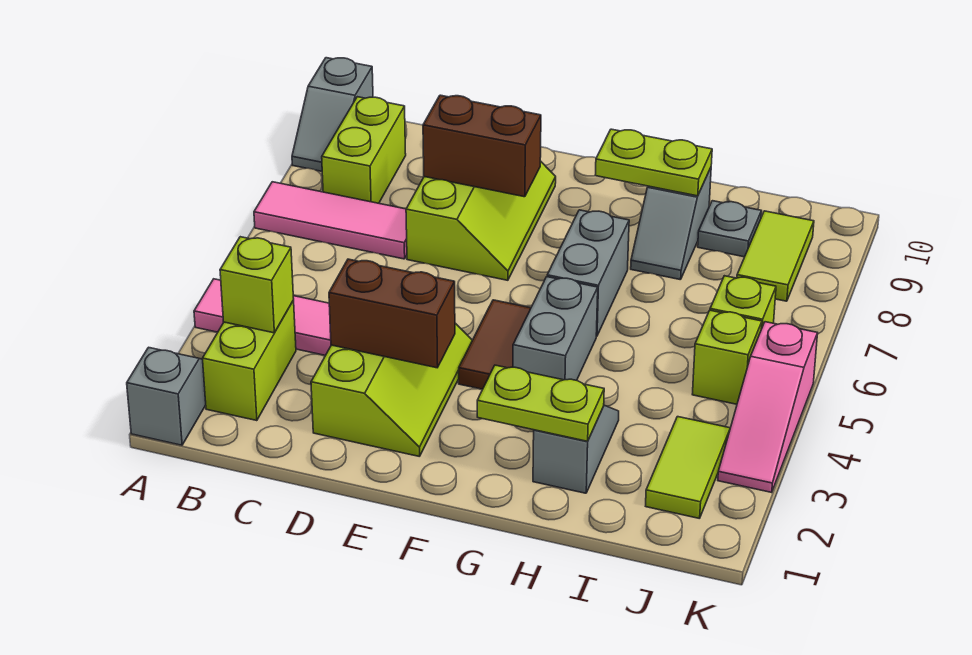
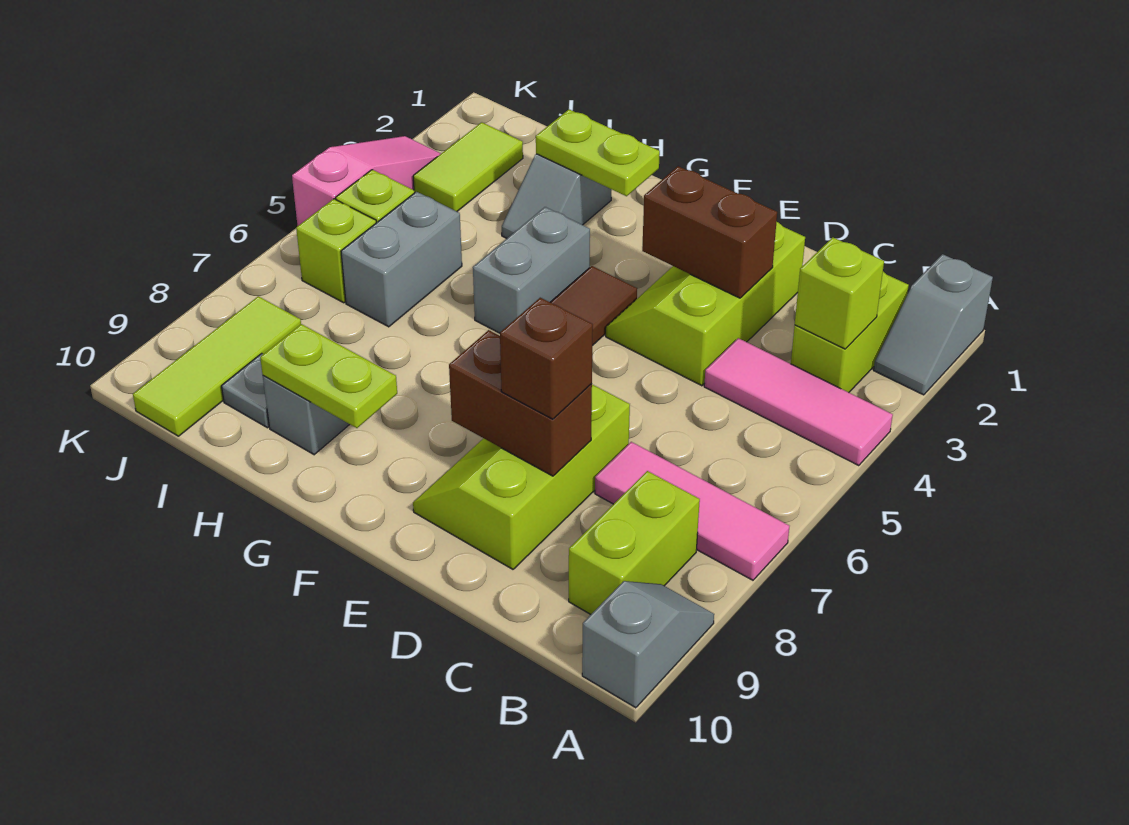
none -> brown brick D8 level 3
grey brick G6:G7 level 1 -> grey brick I5:I6 level 1
lime tile J8:J9 level 1 -> lime tile J8:J10 level 1

